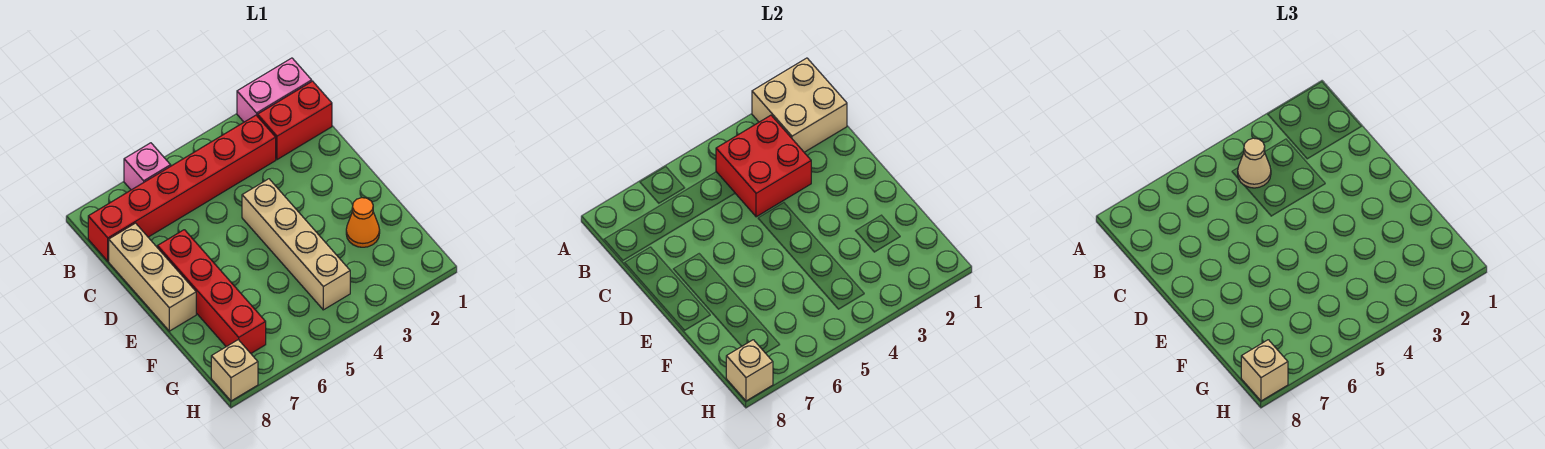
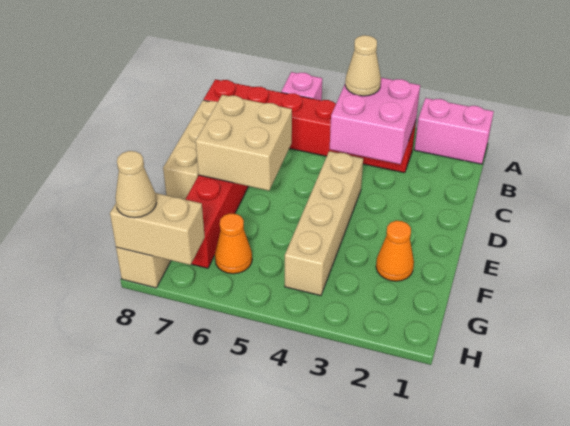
tan brick A1:B2 level 2 -> tan brick D6:E7 level 2
red brick B1:B2 level 1 -> none
red brick B3:C4 level 2 -> pink brick B3:C4 level 2
none -> orange cone G6 level 1
tan brick H8 level 2 -> tan brick H7:H8 level 2
tan brick H8 level 3 -> tan cone H8 level 3

